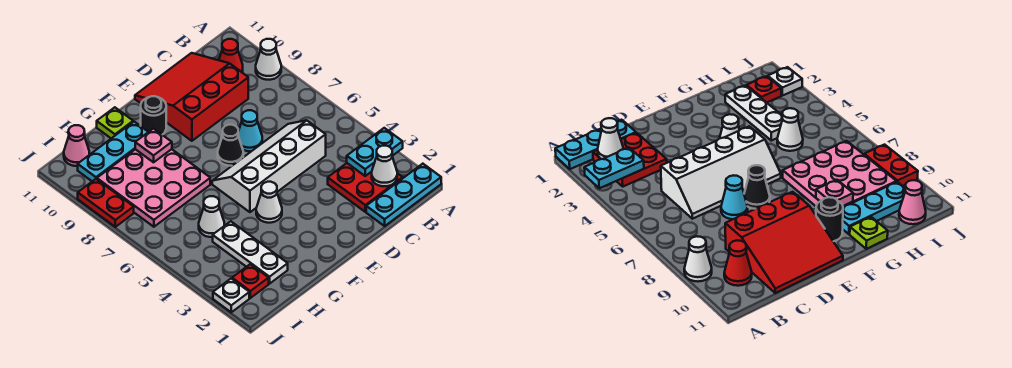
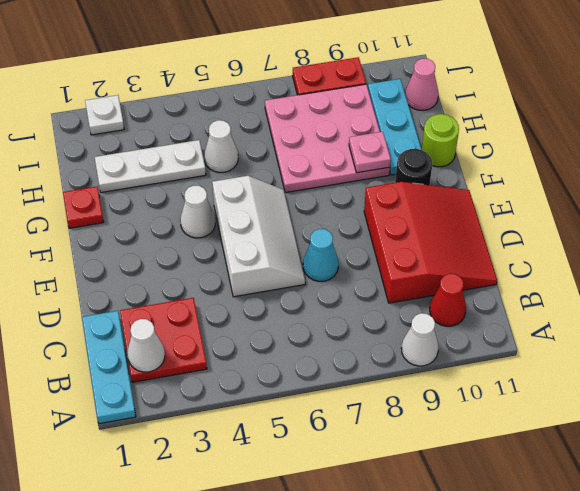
cyan plate A3:B3 level 2 -> none
white slope C5:F6 level 1 top 5 -> white slope D5:F6 level 1 top 5
black cone E7 level 1 -> none
lime plate G11 level 1 -> lime round brick G11 level 1
red plate I2 level 1 -> red plate G1 level 1

